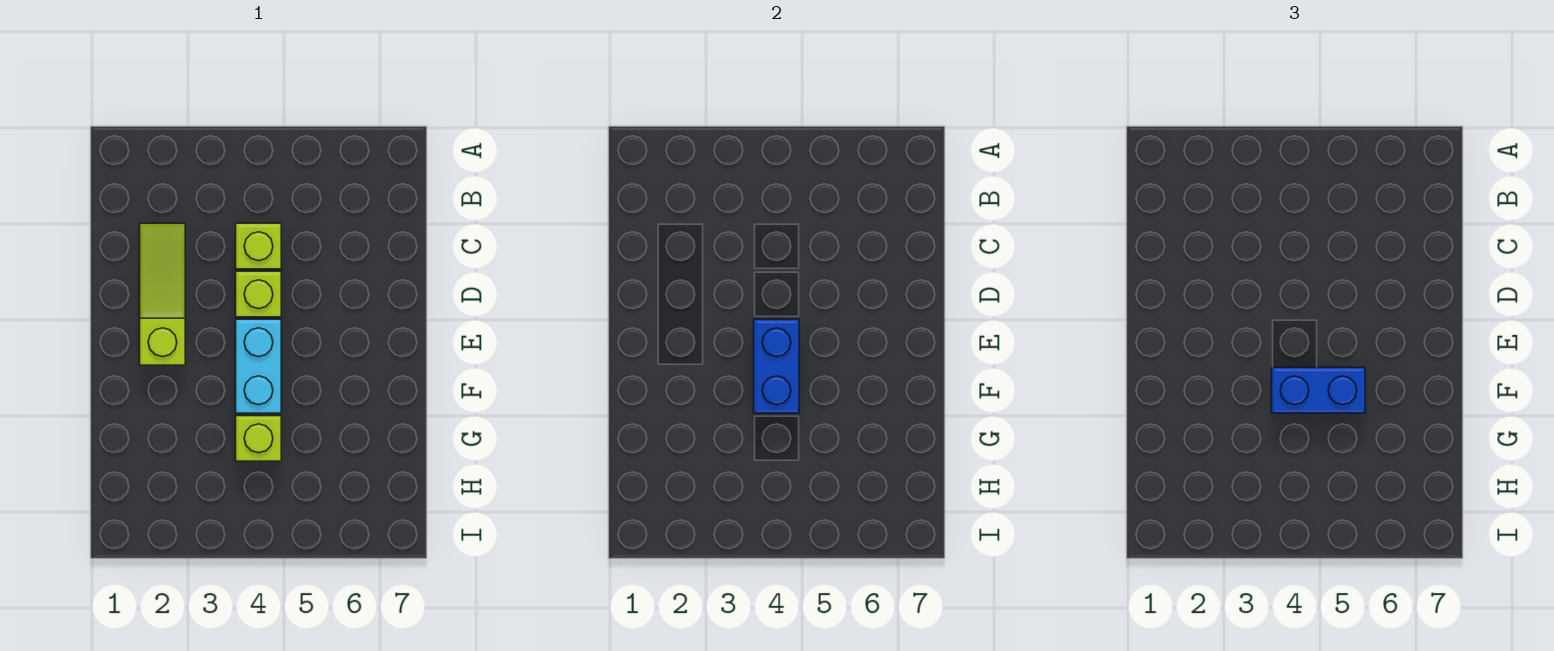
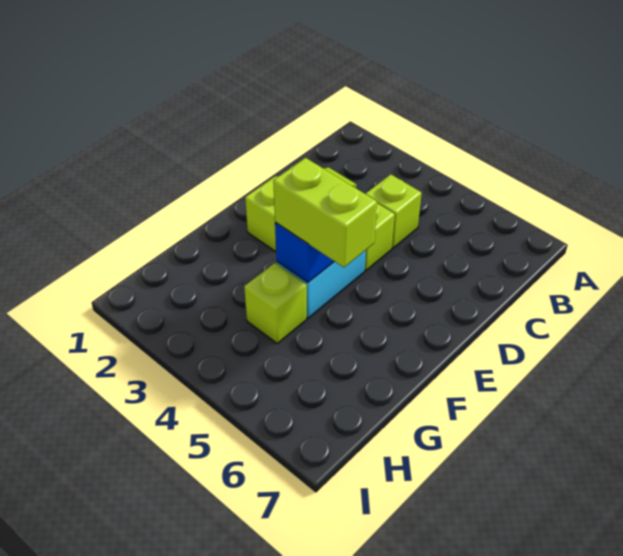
blue brick F4:F5 level 3 -> lime brick F4:F5 level 3

